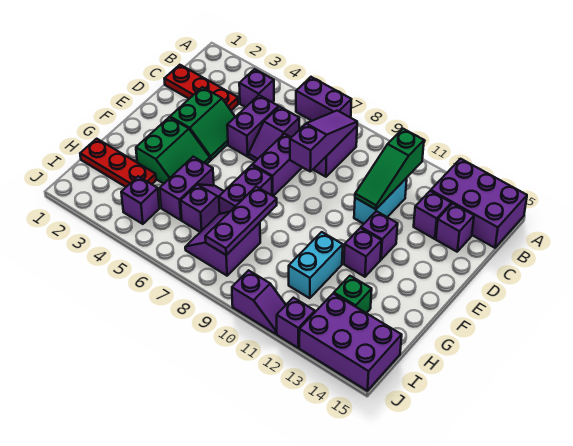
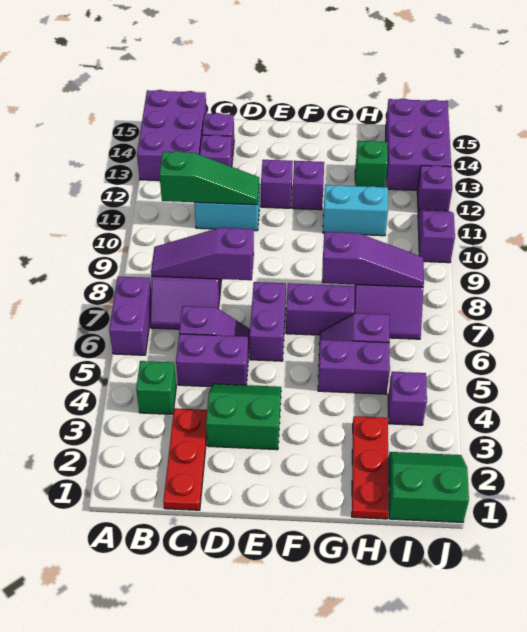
purple brick B4 level 1 -> green brick B4 level 1
purple brick D7:E7 level 1 -> purple brick E6:E7 level 1
green slope F3:G4 level 1 top 3 -> green slope I1:J2 level 1 top 1
purple plate G8:I8 level 2 -> purple slope G8:I8 level 2 top G

